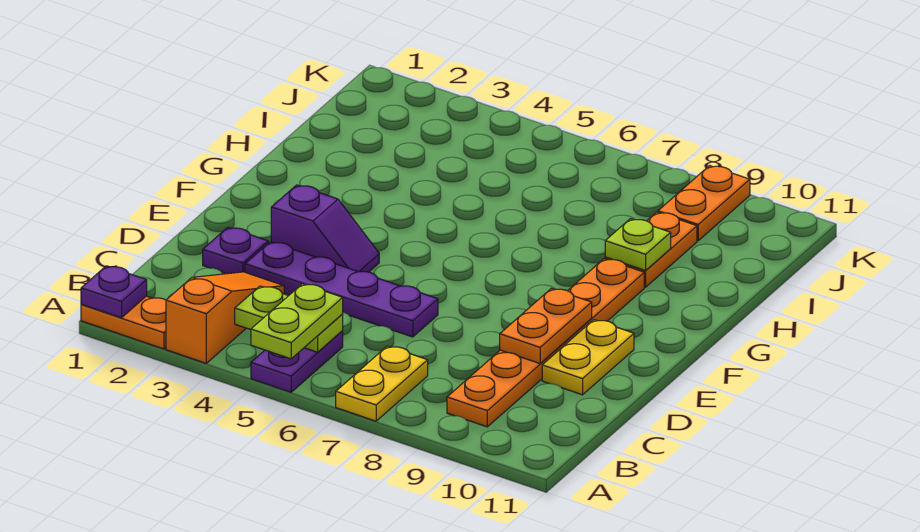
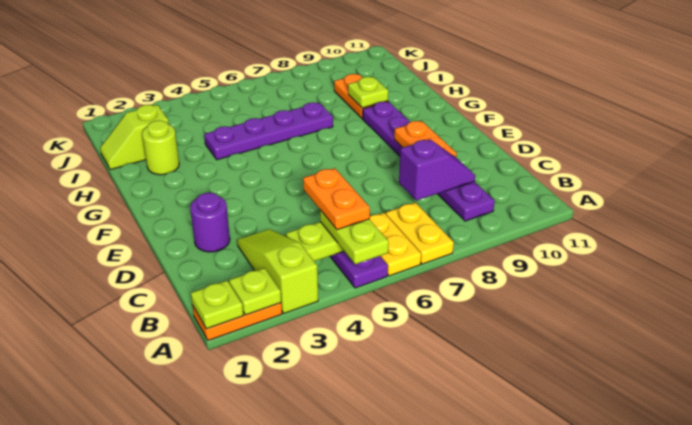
purple plate A1 level 2 -> lime plate A1 level 2
none -> lime plate A2 level 2
orange slope A3:C3 level 1 top A -> lime slope A3:C3 level 1 top A
orange plate B9:G9 level 1 -> purple plate B9:G9 level 1
purple plate D2 level 1 -> purple round brick D2 level 1
purple plate D3:D6 level 1 -> purple plate H4:H7 level 1
yellow plate D10:E10 level 1 -> yellow plate A6:B6 level 1
purple slope E3:E4 level 1 top 3 -> purple slope C8:C9 level 2 top 8
none -> lime round brick H2 level 1
none -> lime slope I1:I2 level 1 top 2
orange plate J9:K9 level 1 -> orange plate B5:C5 level 4

